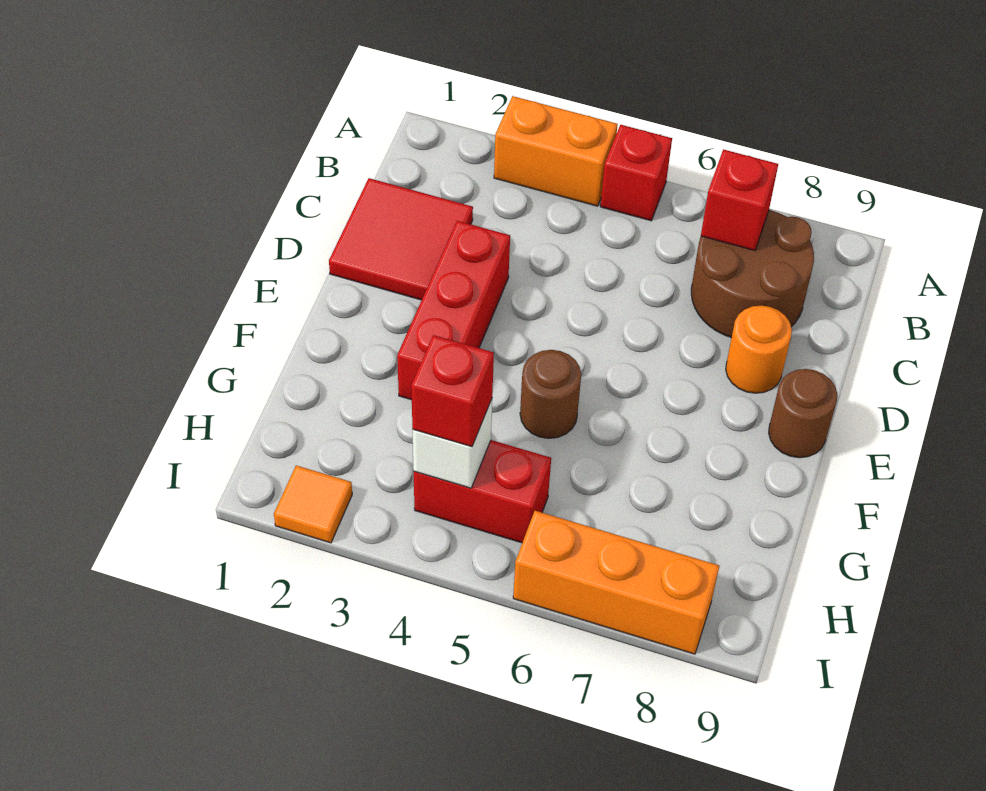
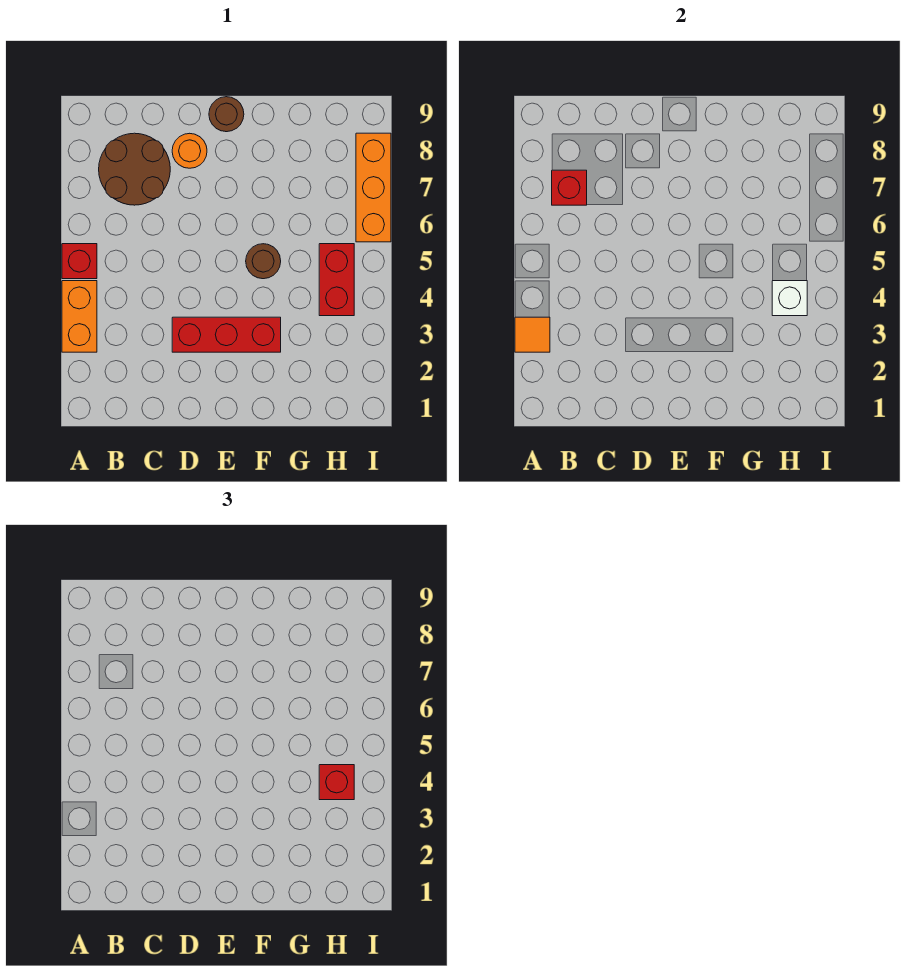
red tile C1:D2 level 1 -> none
orange tile I2 level 1 -> orange tile A3 level 2

